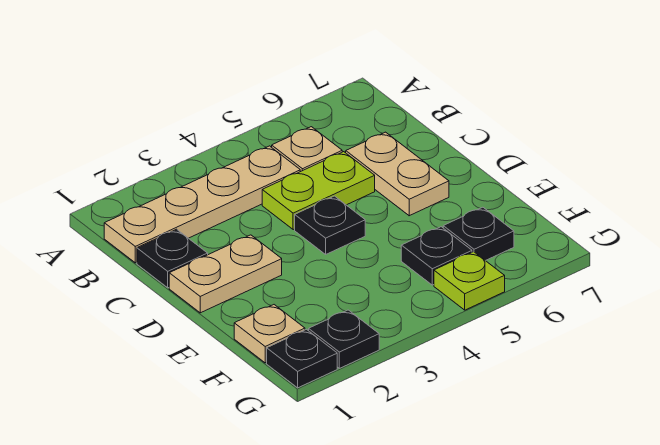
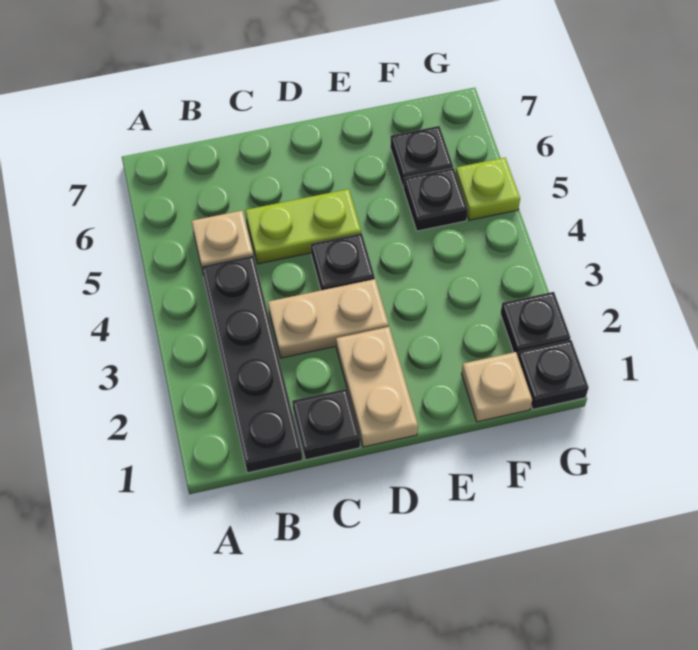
tan plate B1:B4 level 1 -> black plate B1:B4 level 1
lime plate C4:C5 level 1 -> lime plate C5:D5 level 1
tan plate C6:D6 level 1 -> tan plate C3:D3 level 1

